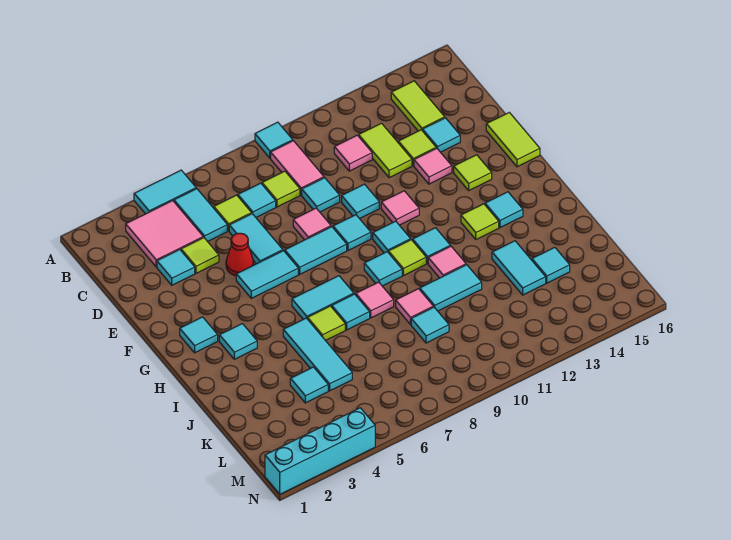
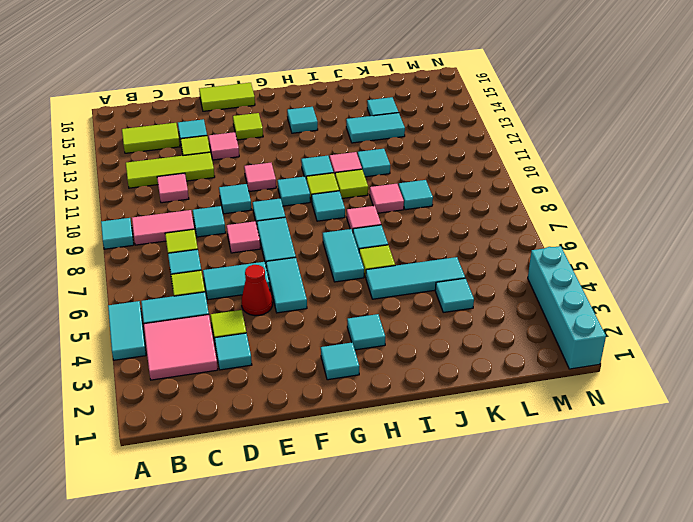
lime tile C12:D12 level 1 -> lime tile B12:D12 level 1
lime tile H13 level 1 -> lime tile I10 level 1
cyan tile J10:J11 level 1 -> cyan tile J11 level 1

